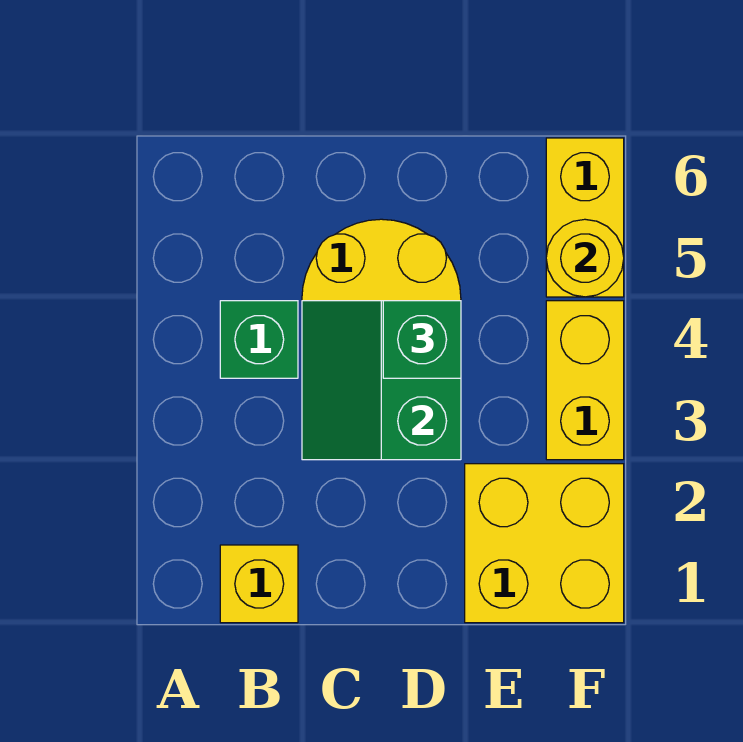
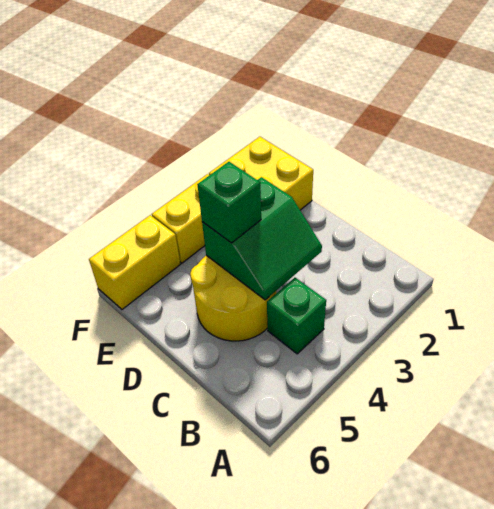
yellow brick B1 level 1 -> none
yellow round brick F5 level 2 -> none

